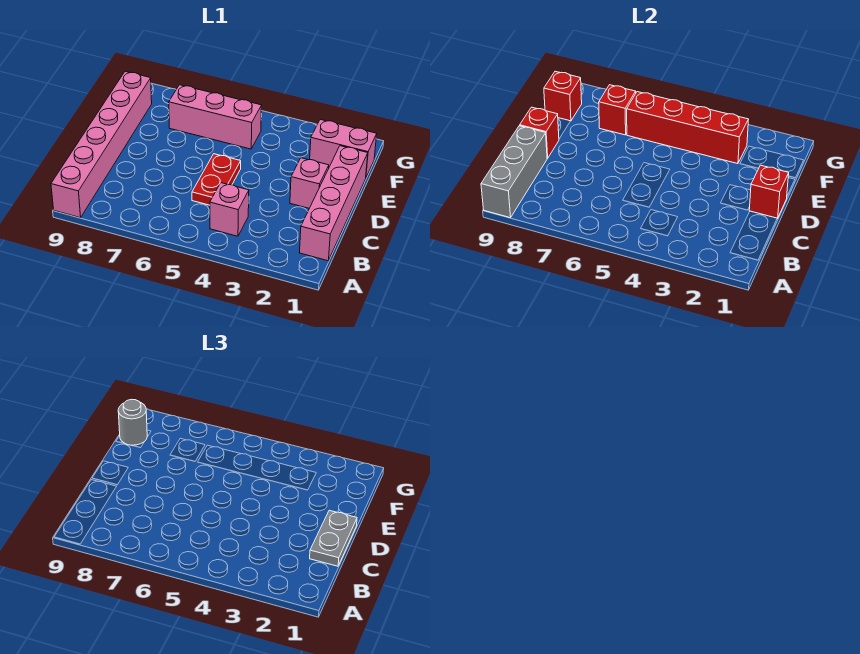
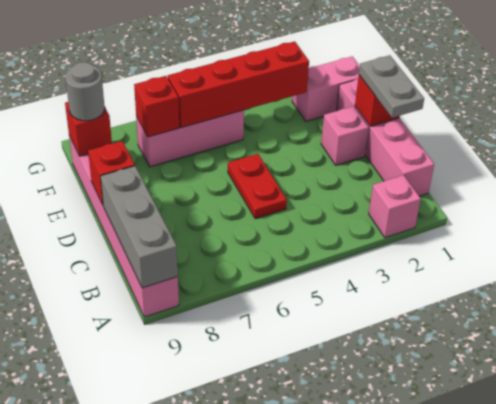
pink brick B4 level 1 -> pink brick A2 level 1

